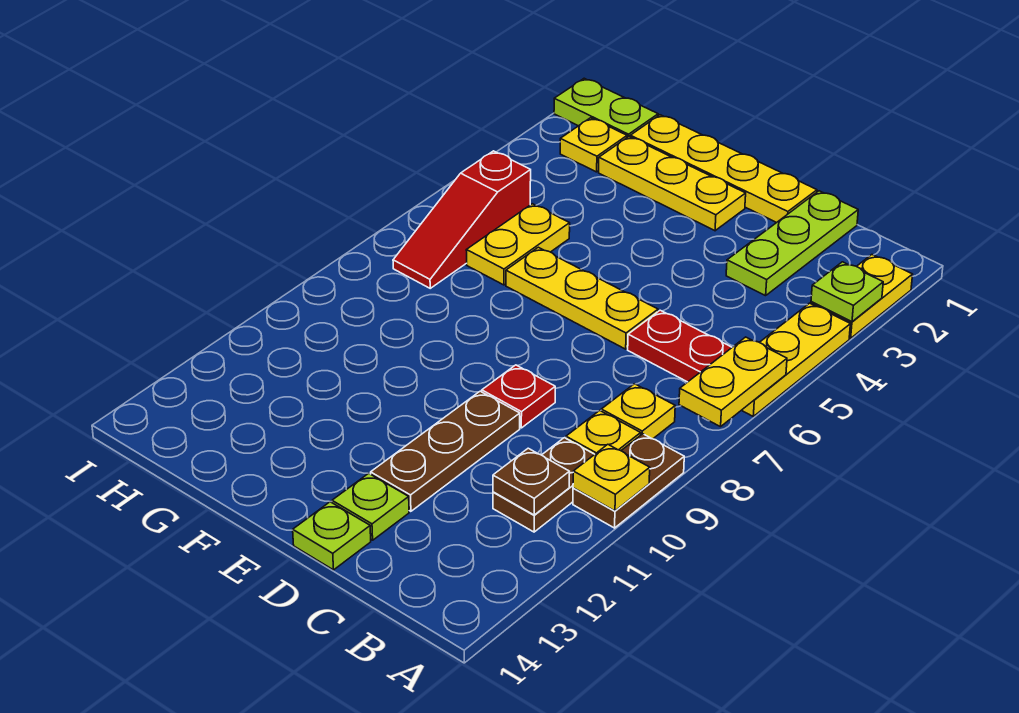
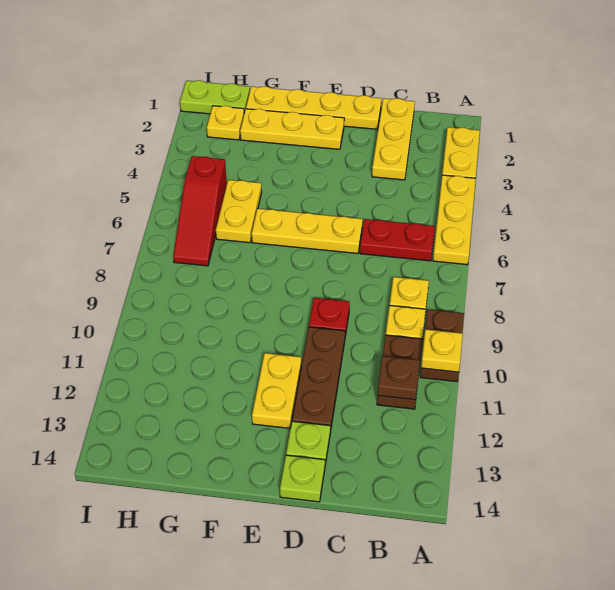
lime plate A3 level 2 -> none
yellow plate A6:A7 level 2 -> yellow plate E11:E12 level 1
lime plate C1:C3 level 1 -> yellow plate C1:C3 level 1

